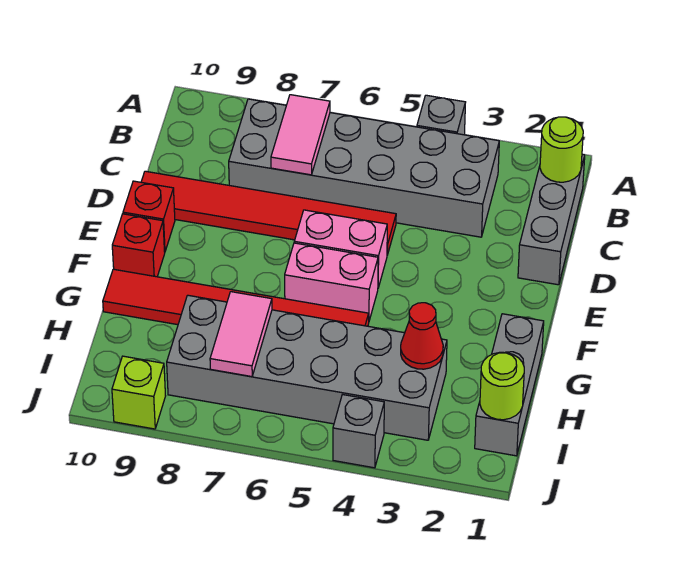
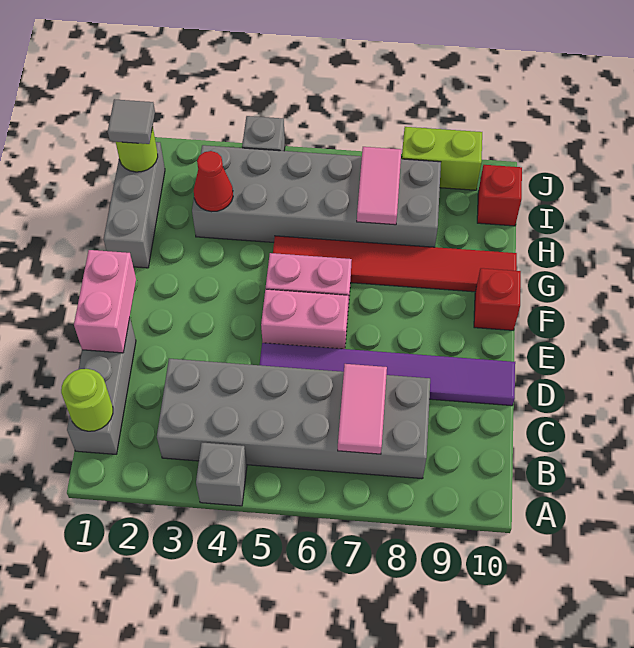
none -> pink brick D1:E1 level 2
red tile D5:D10 level 1 -> purple tile D5:D10 level 1
red brick E10 level 1 -> red brick I10 level 1
none -> grey tile I1 level 3
lime brick J9 level 1 -> lime brick J8:J9 level 1

